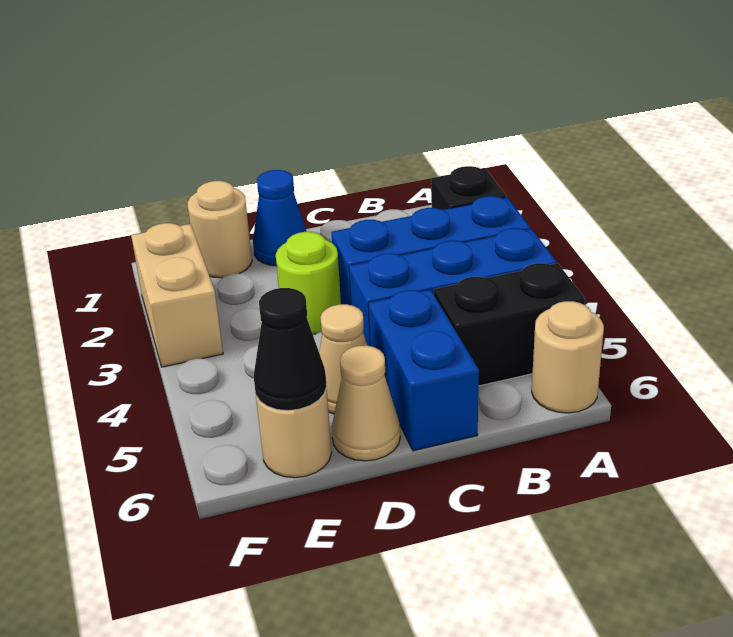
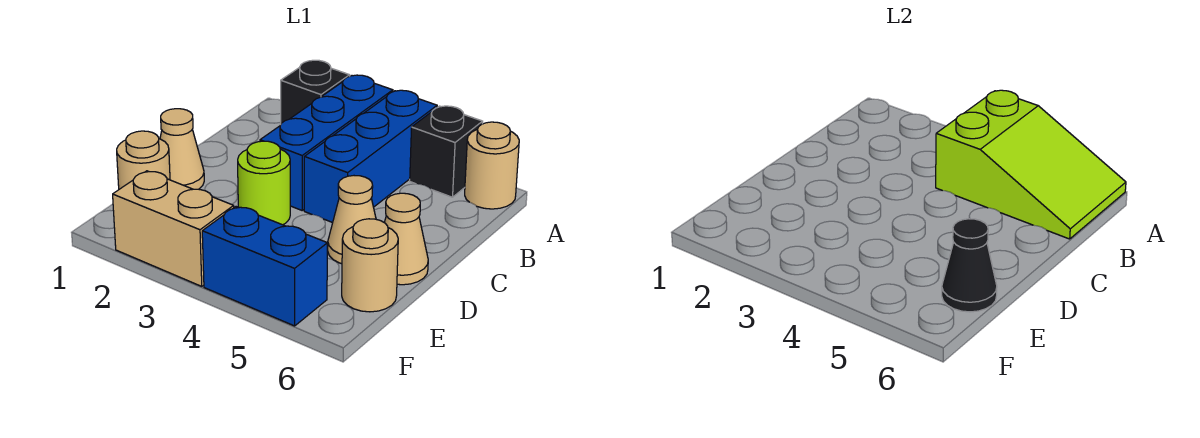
none -> lime slope A4:B6 level 2 top 4
black brick A5:B5 level 1 -> black brick A5 level 1
blue brick C5:C6 level 1 -> blue brick F4:F5 level 1
blue cone D1 level 1 -> tan cone D1 level 1

